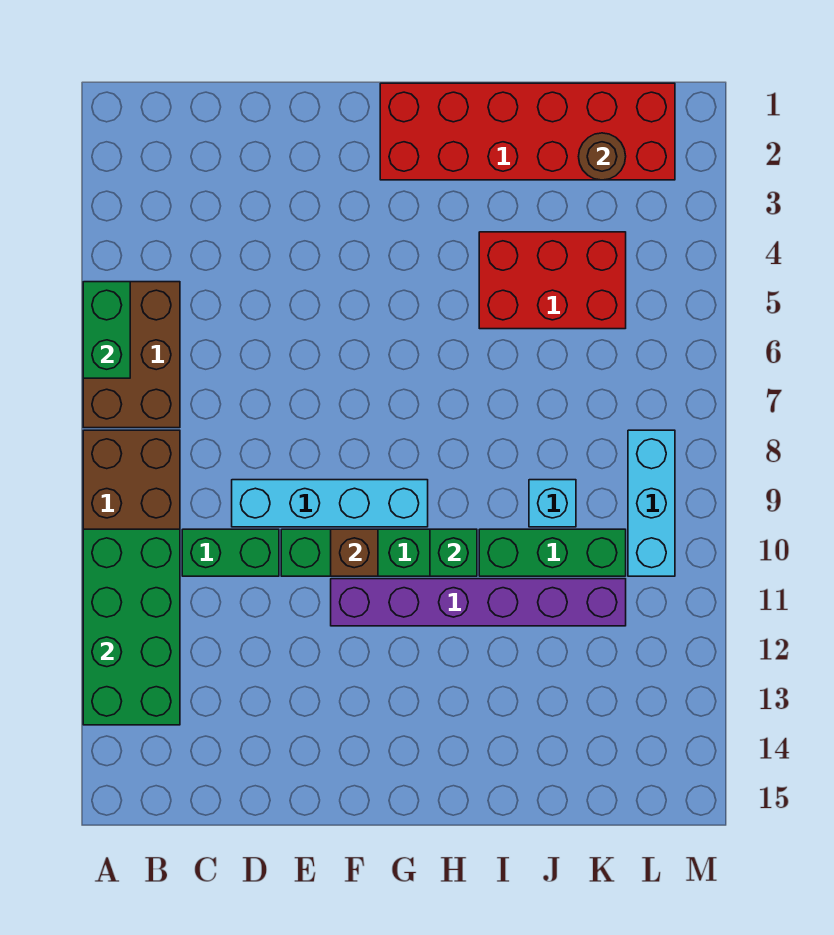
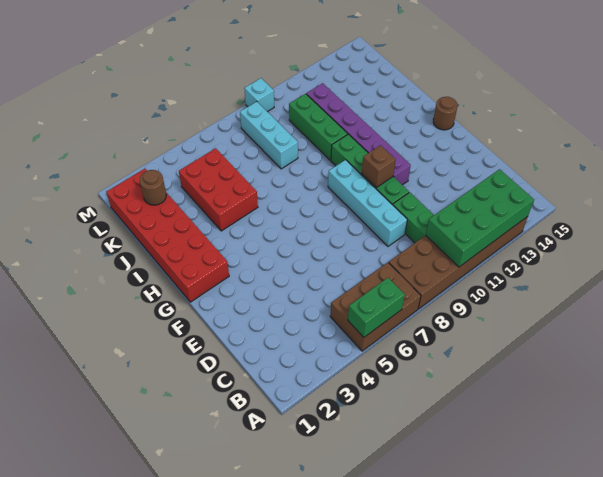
none -> brown round brick G15 level 1
green brick H10 level 2 -> none
cyan brick J9 level 1 -> cyan brick M9 level 1
cyan brick L8:L10 level 1 -> cyan brick J8:L8 level 1

